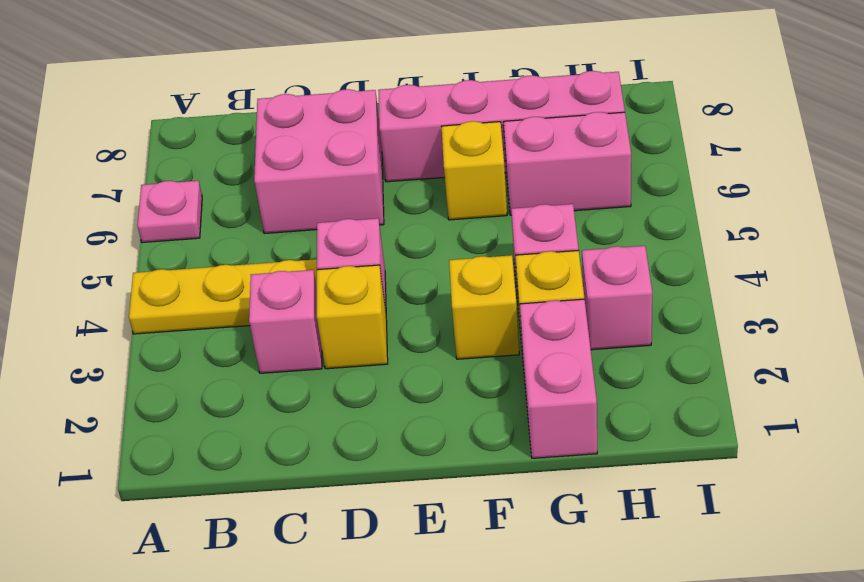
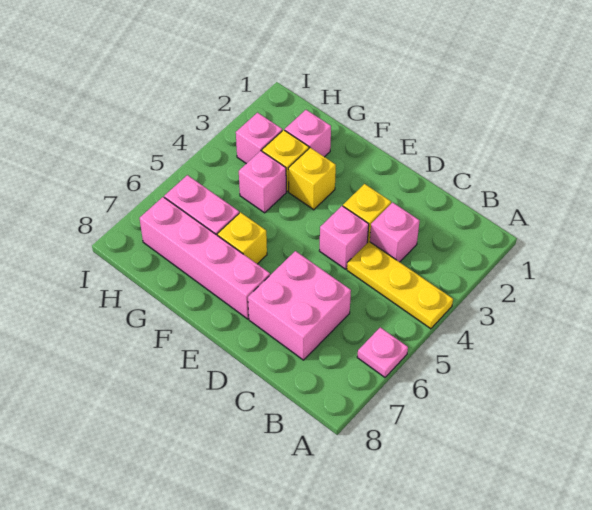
pink brick G1:G2 level 1 -> pink brick G2 level 1

